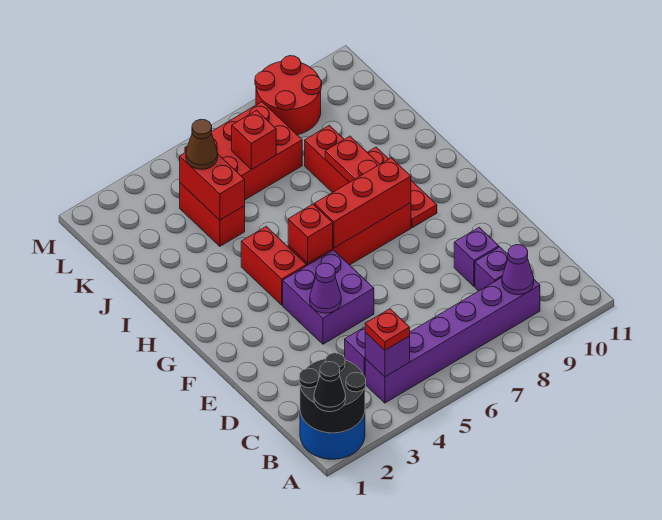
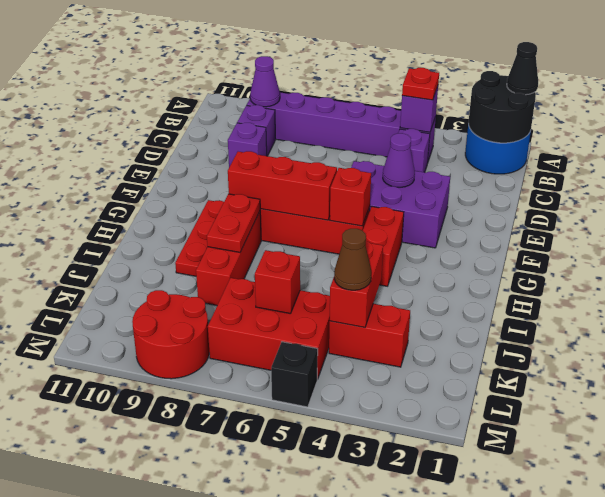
purple brick E4:F5 level 1 -> purple brick E3:F5 level 1
red brick J4:K4 level 1 -> red brick K3:K4 level 1
none -> black brick M5 level 1

